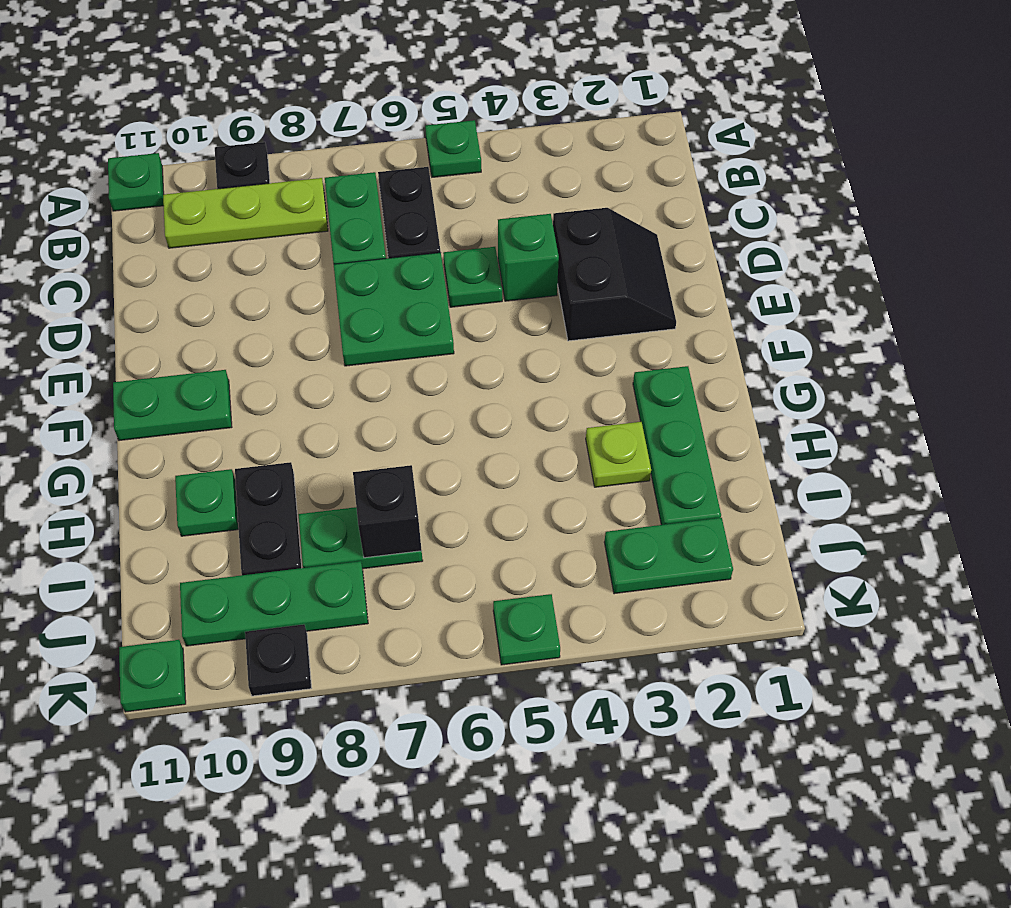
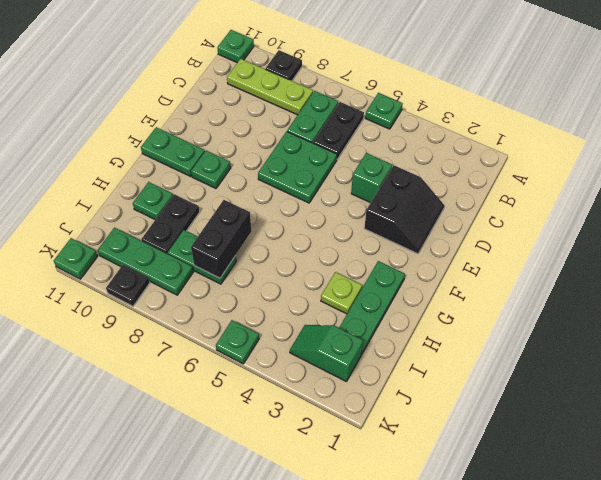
green plate D5 level 1 -> green plate F9 level 1
black brick I7 level 2 -> black brick H7:I7 level 2
green plate J2:J3 level 1 -> green slope J2:J3 level 1 top 2

